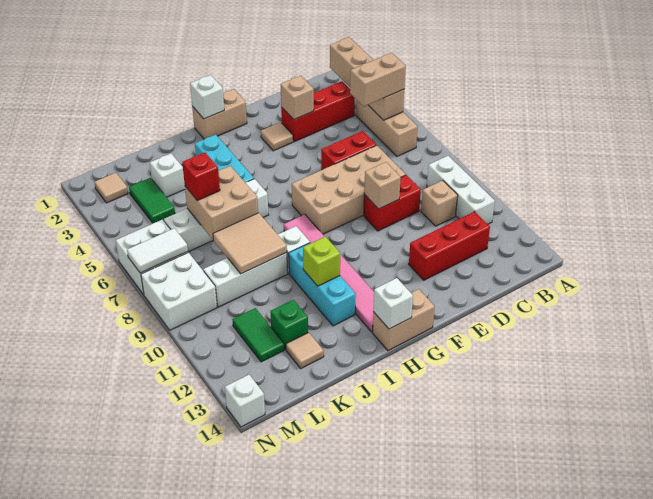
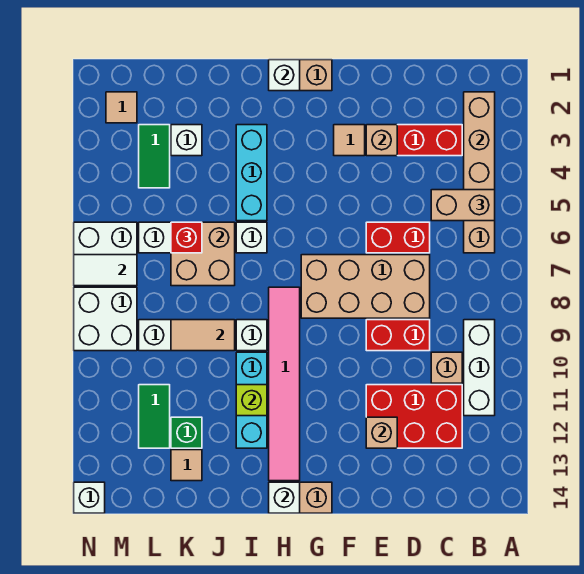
red brick C12:E12 level 1 -> red brick C11:E12 level 1
tan brick E9 level 2 -> tan brick E12 level 2
tan tile J8:K9 level 2 -> tan tile J9:K9 level 2

